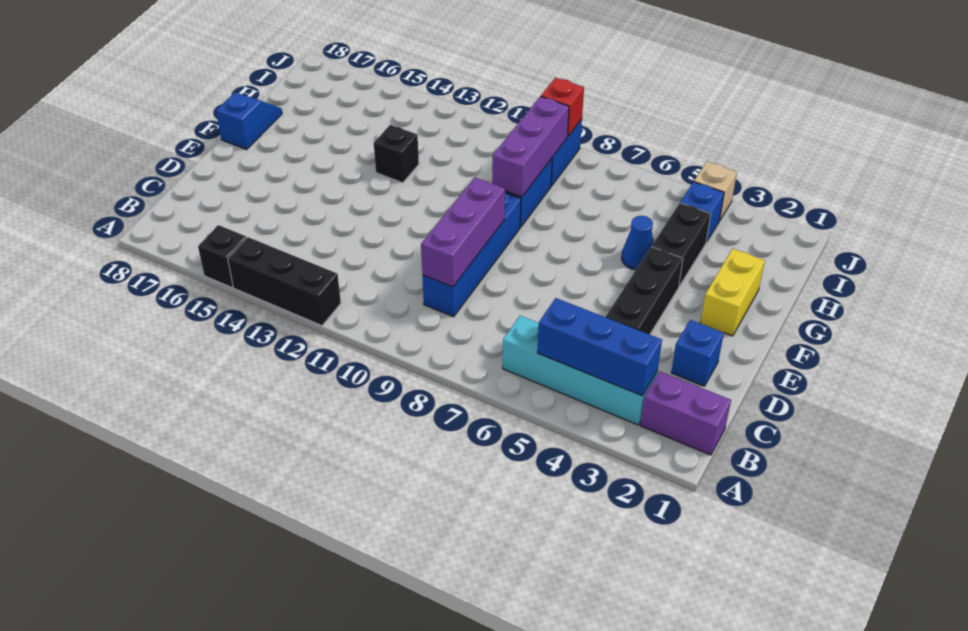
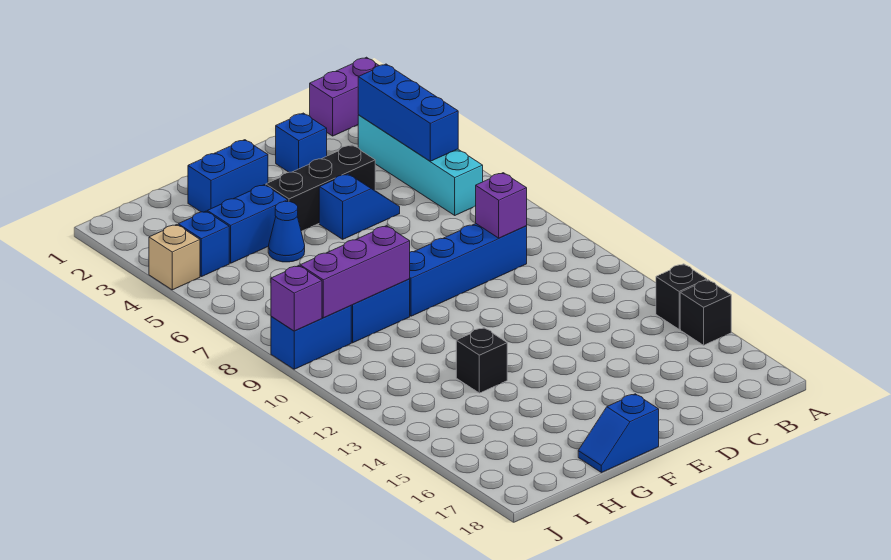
black brick A12:A14 level 1 -> black brick A14 level 1
purple brick B1:B2 level 1 -> purple brick A1:B1 level 1
purple brick C9:E9 level 2 -> purple brick C9 level 2
none -> blue slope D5:E5 level 1 top E
yellow brick F2:G2 level 1 -> blue brick F2:G2 level 1
black brick G4:H4 level 1 -> blue brick G4:H4 level 1
red brick J9 level 2 -> purple brick J9 level 2

